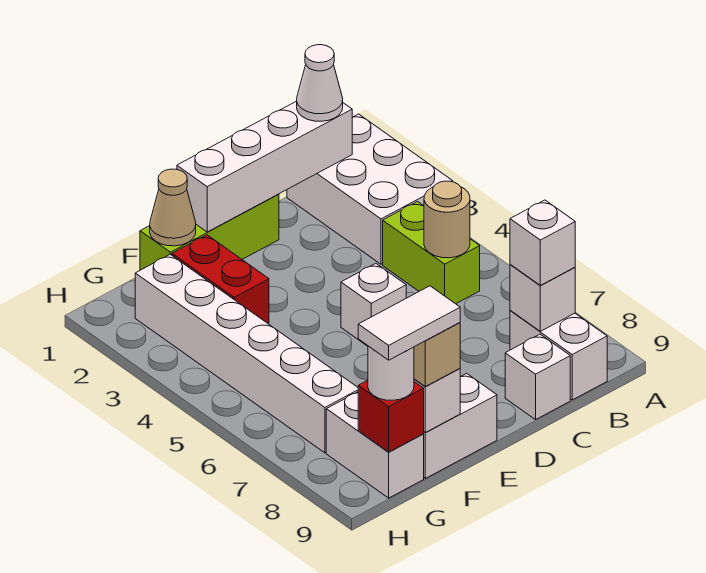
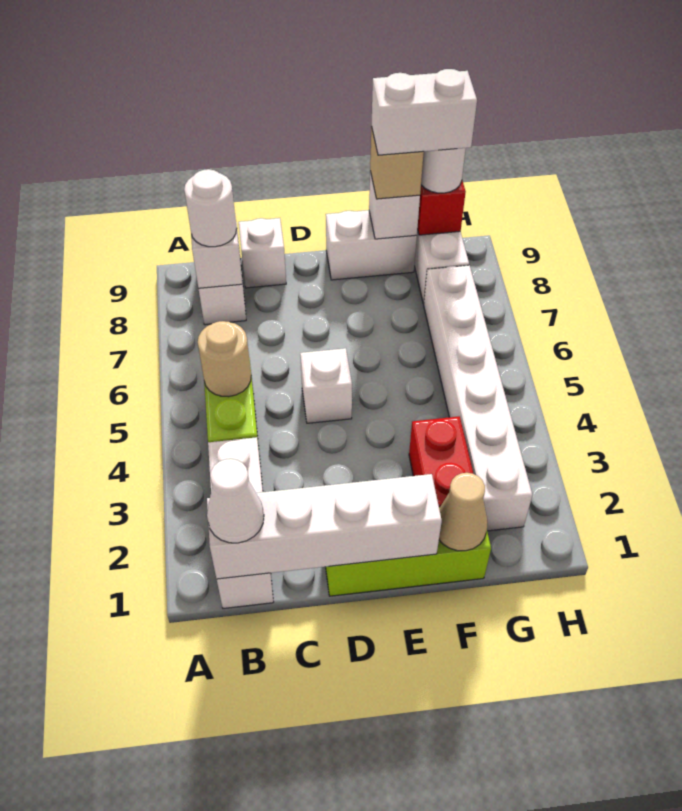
white brick A1:B3 level 1 -> white brick B1:B3 level 1
white brick B8 level 3 -> white round brick B8 level 3
white tile F9:G9 level 4 -> white brick F9:G9 level 4

